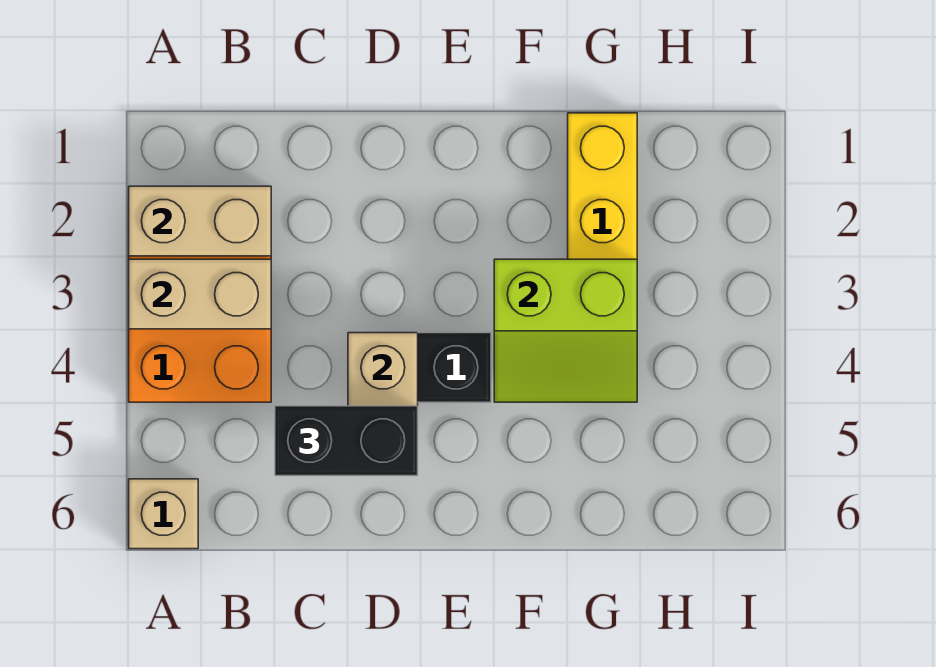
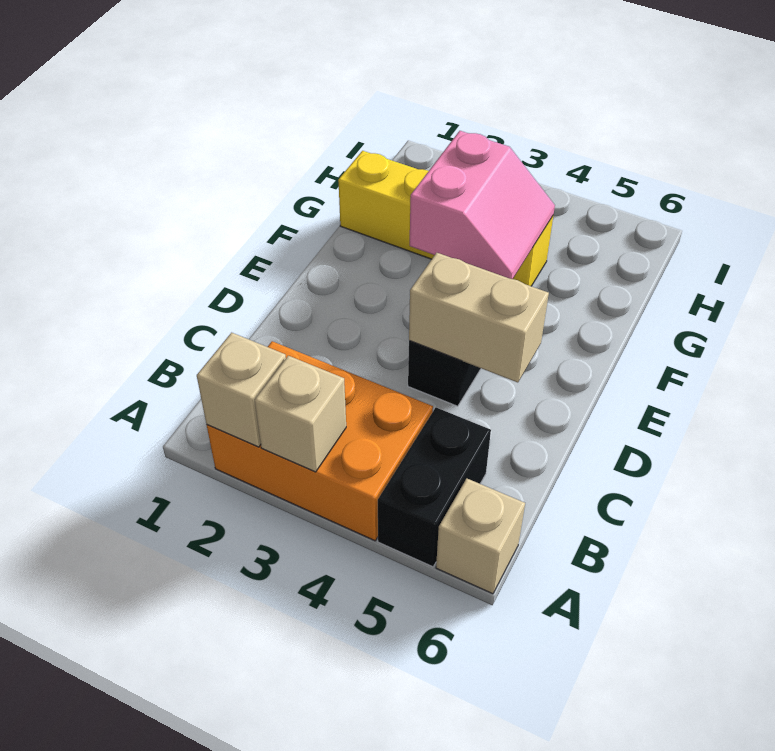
tan brick A2:B2 level 2 -> tan brick A2 level 2
tan brick A3:B3 level 2 -> tan brick A3 level 2
black brick C5:D5 level 3 -> black brick A5:B5 level 1
lime slope F3:G4 level 2 top 3 -> pink slope F3:G4 level 2 top 3

